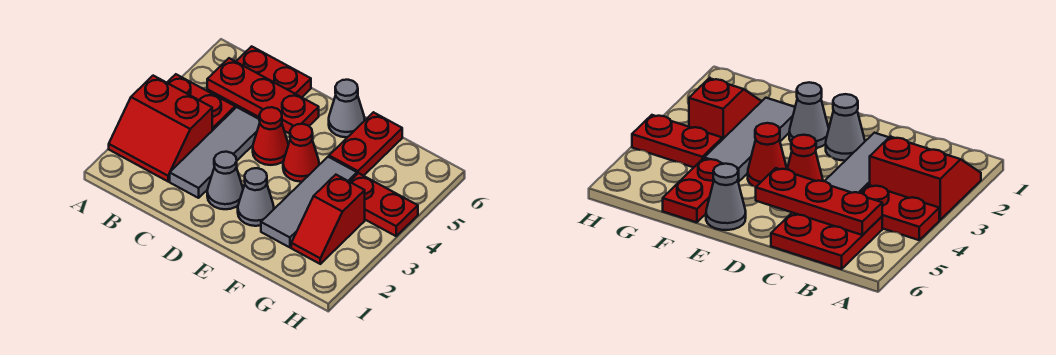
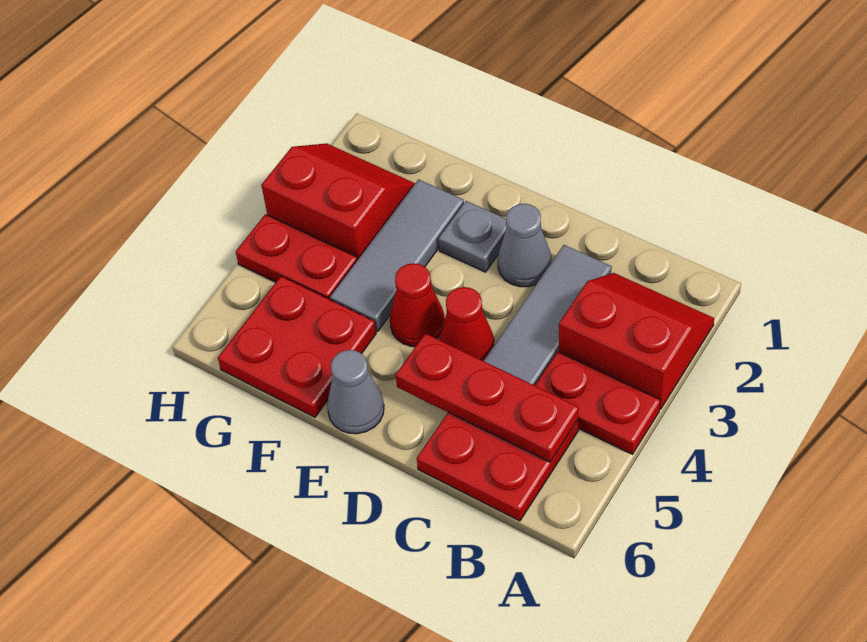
grey cone E2 level 1 -> grey plate E2 level 1
red plate F5:F6 level 1 -> red plate F5:G6 level 1
red slope G2:G3 level 1 top 3 -> red slope G2:H3 level 1 top 3

